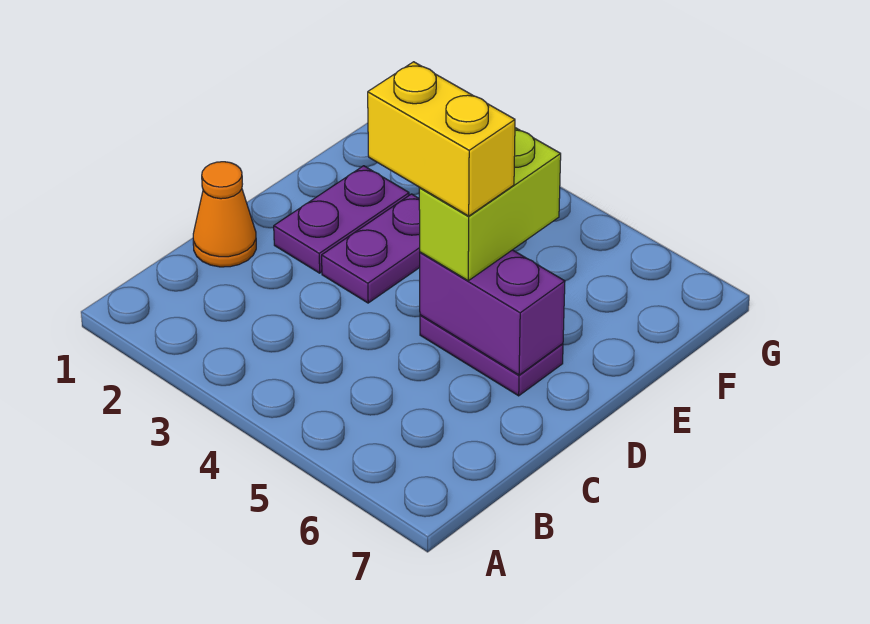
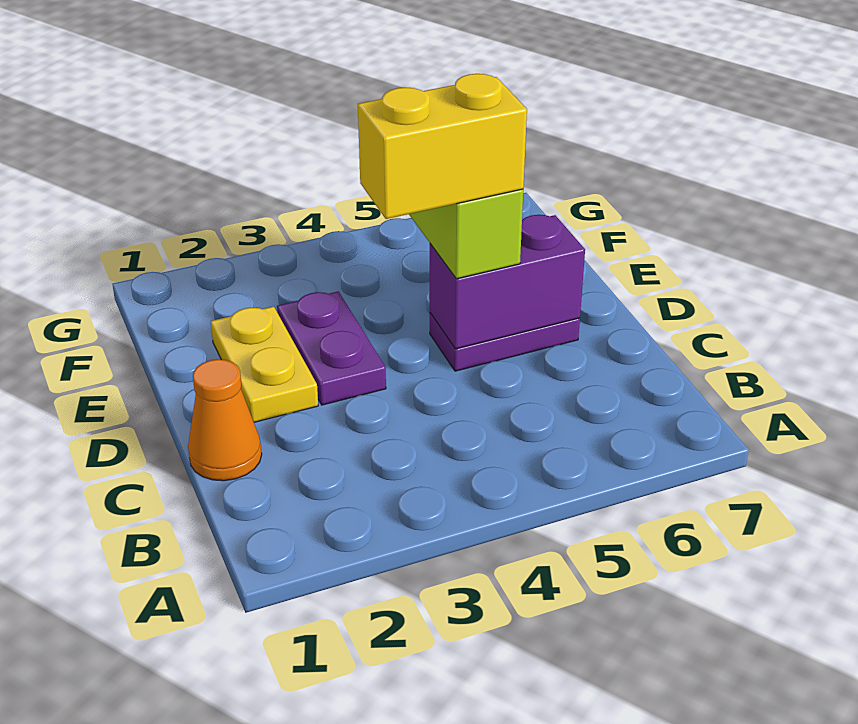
purple plate D2:E2 level 1 -> yellow plate D2:E2 level 1

